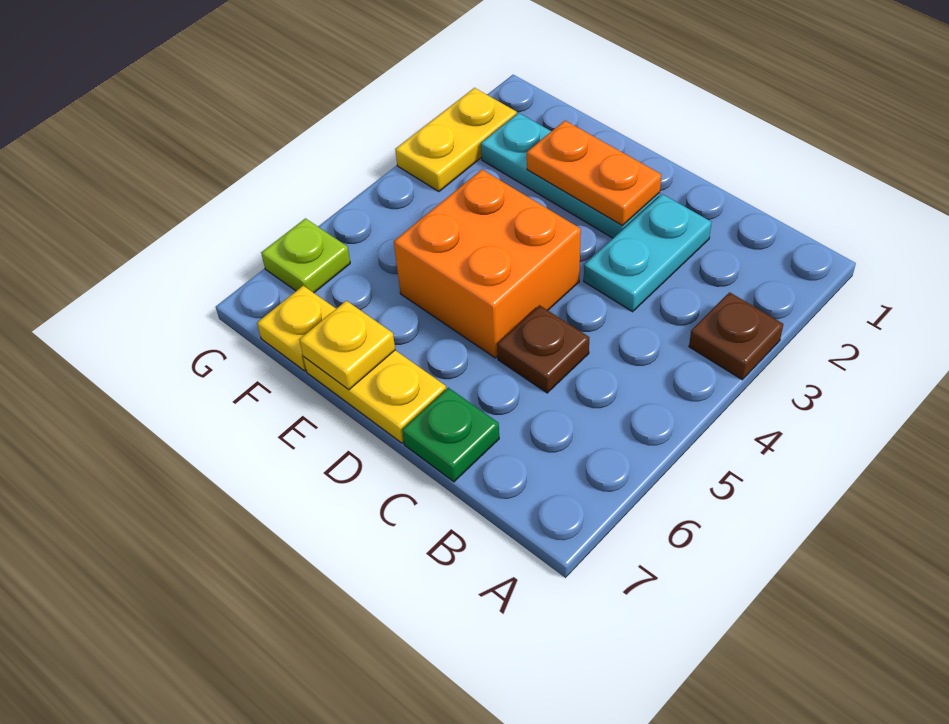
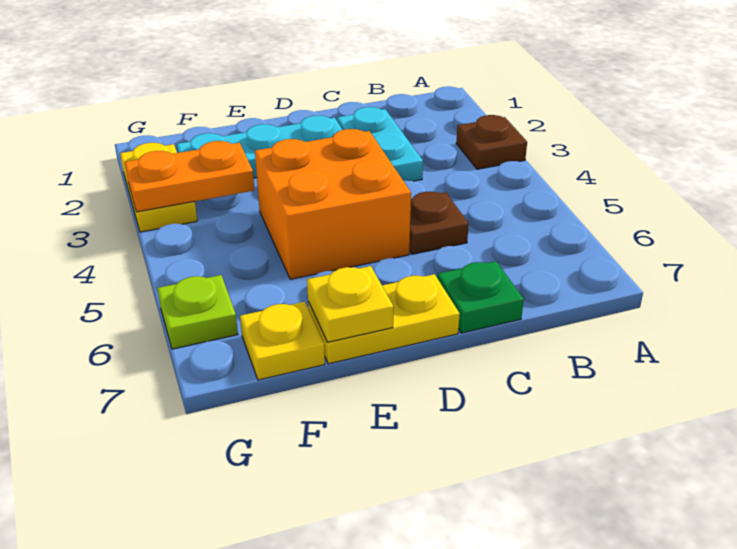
orange plate D2:E2 level 2 -> orange plate F3:G3 level 2

